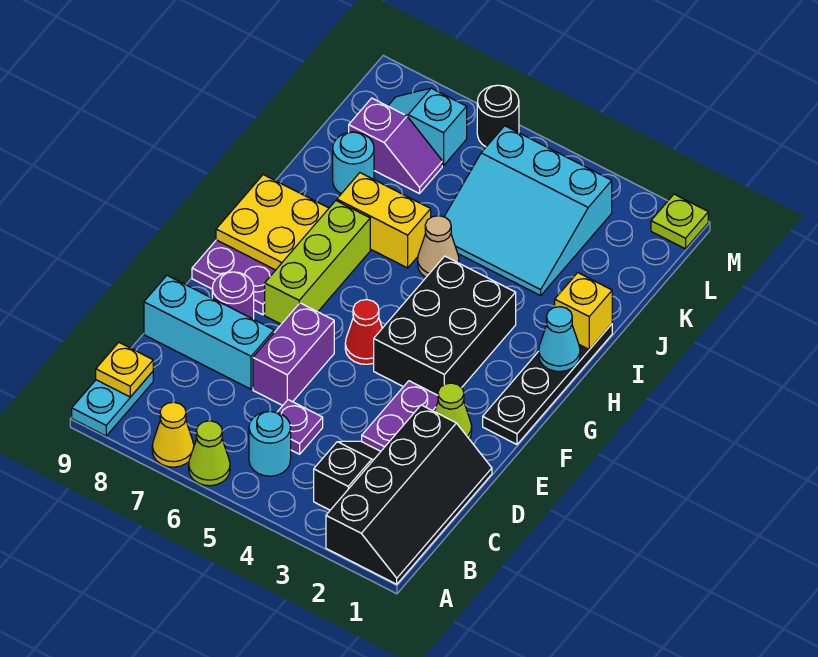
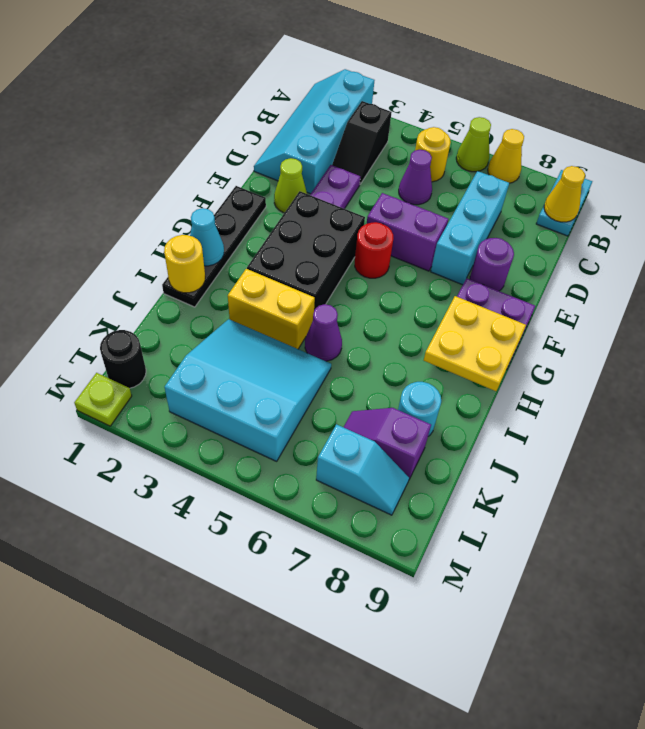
black slope A1:D2 level 1 top 2 -> cyan slope A1:D2 level 1 top 2
cyan round brick B5 level 1 -> yellow round brick B5 level 1
yellow plate B9 level 2 -> yellow cone B9 level 2
purple plate C5 level 1 -> purple cone C5 level 1
purple brick D6:E6 level 1 -> purple brick E5:E6 level 1
cyan brick D7:D9 level 1 -> cyan brick C7:E7 level 1
red cone F5 level 1 -> red round brick F5 level 1
lime brick F7:H7 level 1 -> none
yellow brick I1 level 2 -> yellow round brick I1 level 2
tan cone I5 level 1 -> purple cone I5 level 1
yellow brick I6:I7 level 1 -> yellow brick I3:I4 level 1
black round brick M6 level 1 -> black round brick L1 level 1

